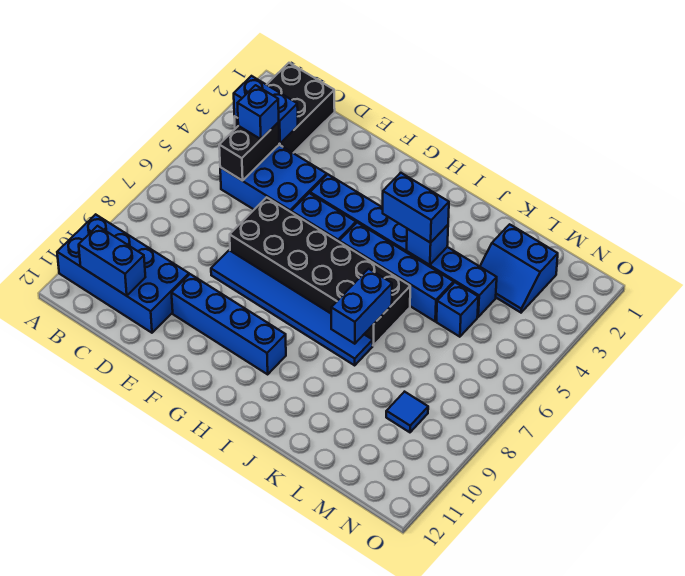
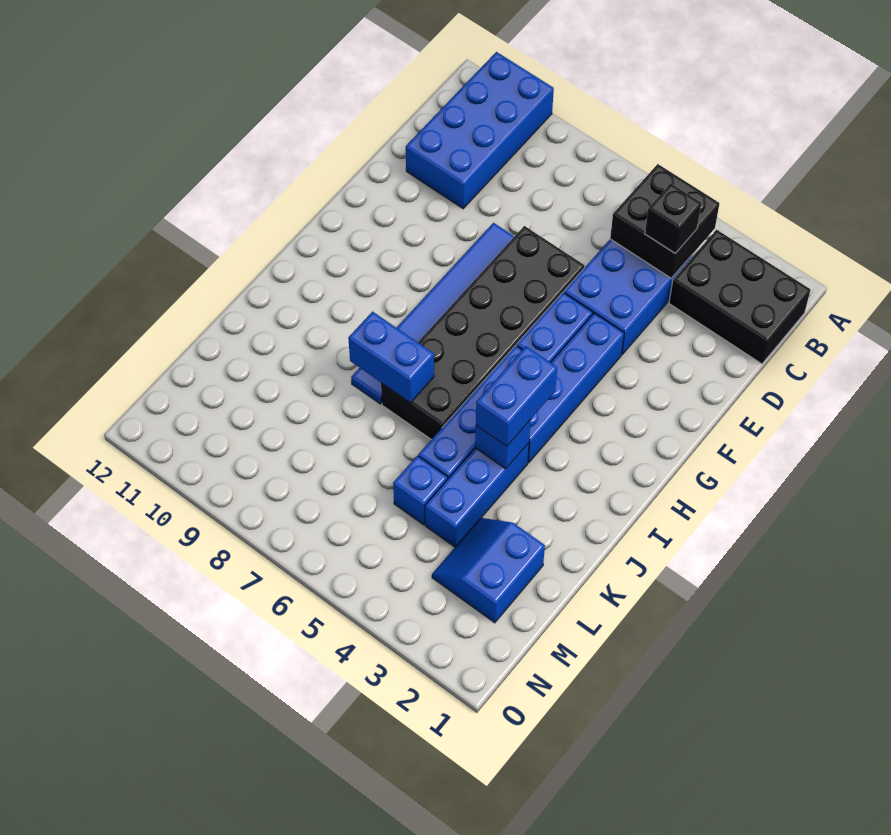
blue brick B3:C3 level 2 -> none
blue brick B11:C11 level 2 -> none
black brick C4:C5 level 2 -> black brick B4:C5 level 2
blue brick C4 level 3 -> black brick C4 level 3
blue brick E10:H10 level 1 -> none
blue tile M9 level 1 -> none

